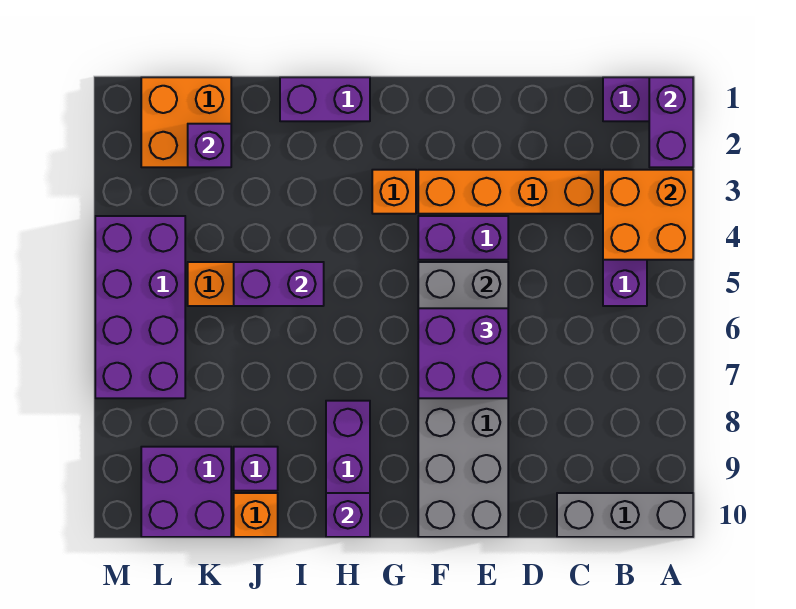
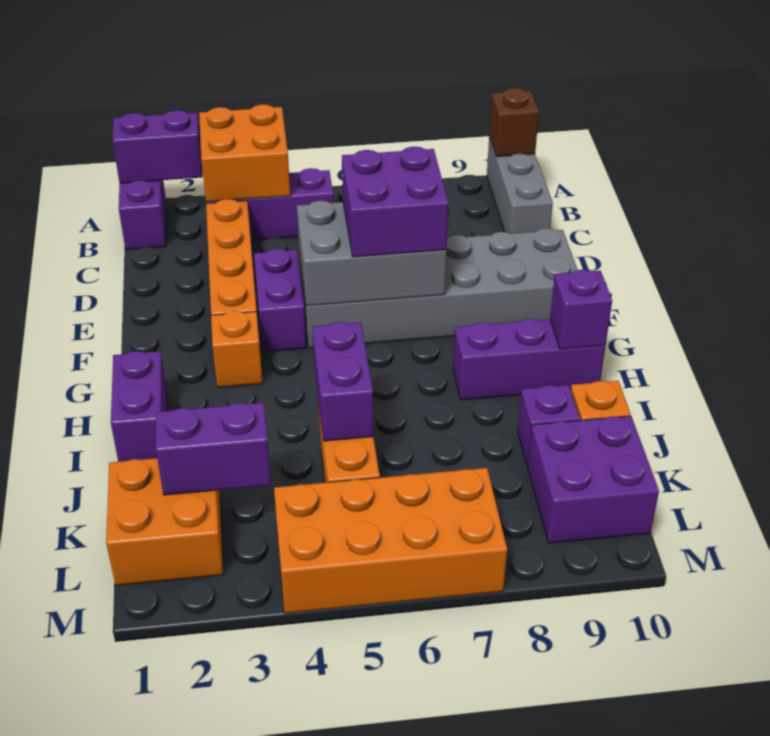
none -> brown brick A10 level 2
purple brick K2 level 2 -> purple brick K2:K3 level 2
purple brick L4:M7 level 1 -> orange brick L4:M7 level 1

